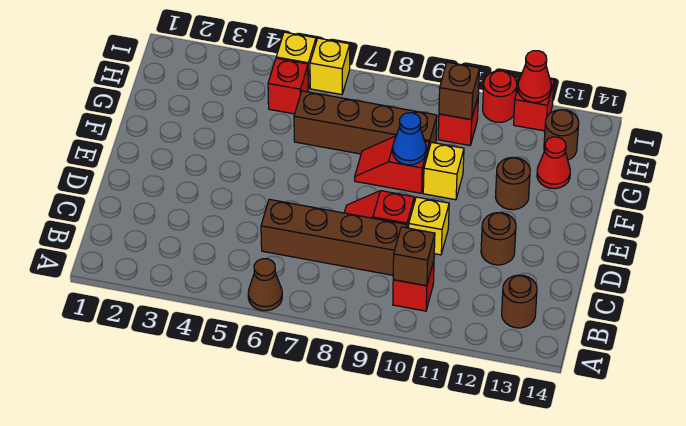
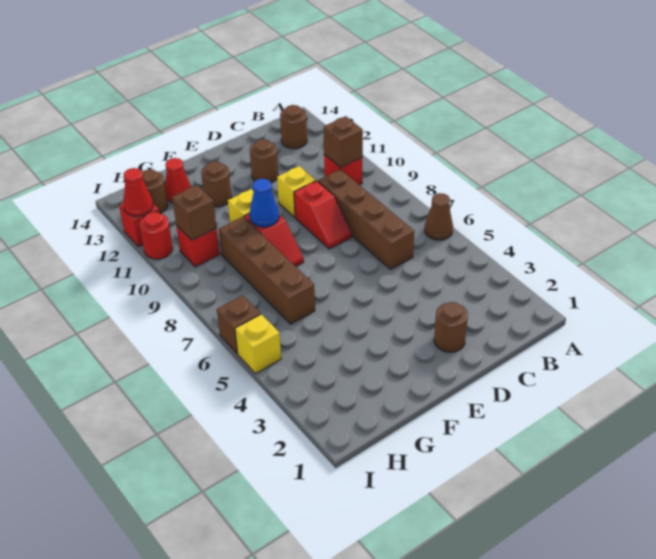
none -> brown round brick D2 level 1
red brick H5 level 1 -> none
yellow brick I6 level 1 -> brown brick I6 level 1

